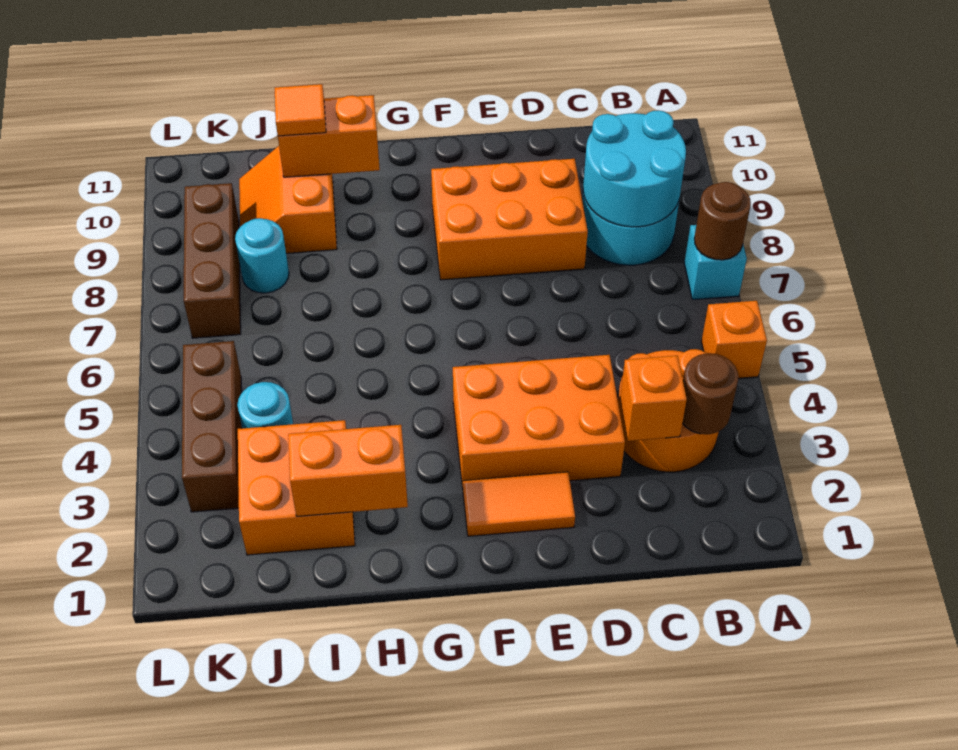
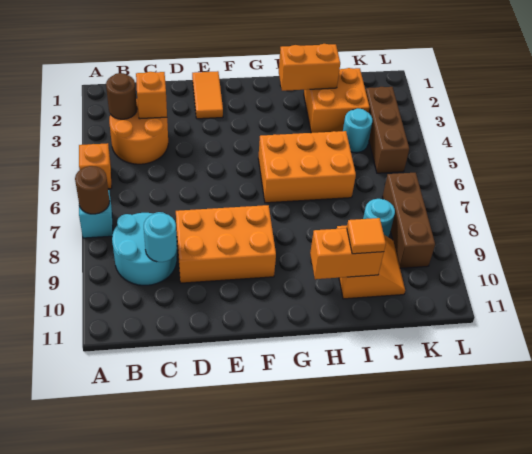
cyan round brick B8:C9 level 2 -> cyan round brick C9 level 2
orange brick D3:F4 level 1 -> orange brick G5:I6 level 1
orange tile E2:F2 level 1 -> orange tile E1:E2 level 1

